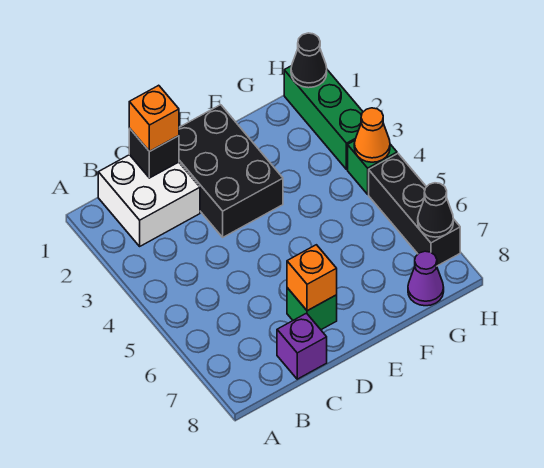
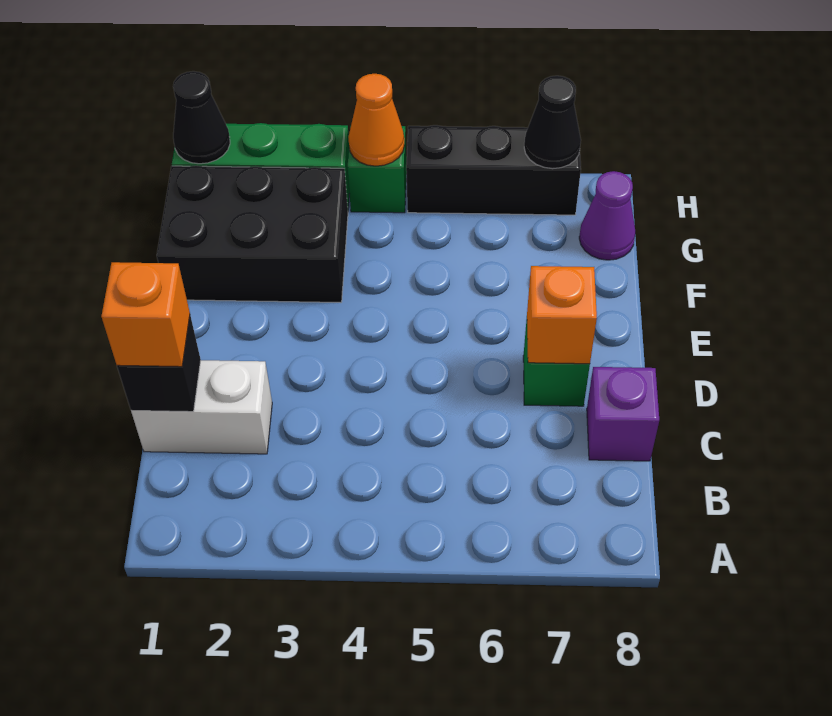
white brick B1:C2 level 1 -> white brick C1:C2 level 1
black brick D1:E3 level 1 -> black brick F1:G3 level 1

